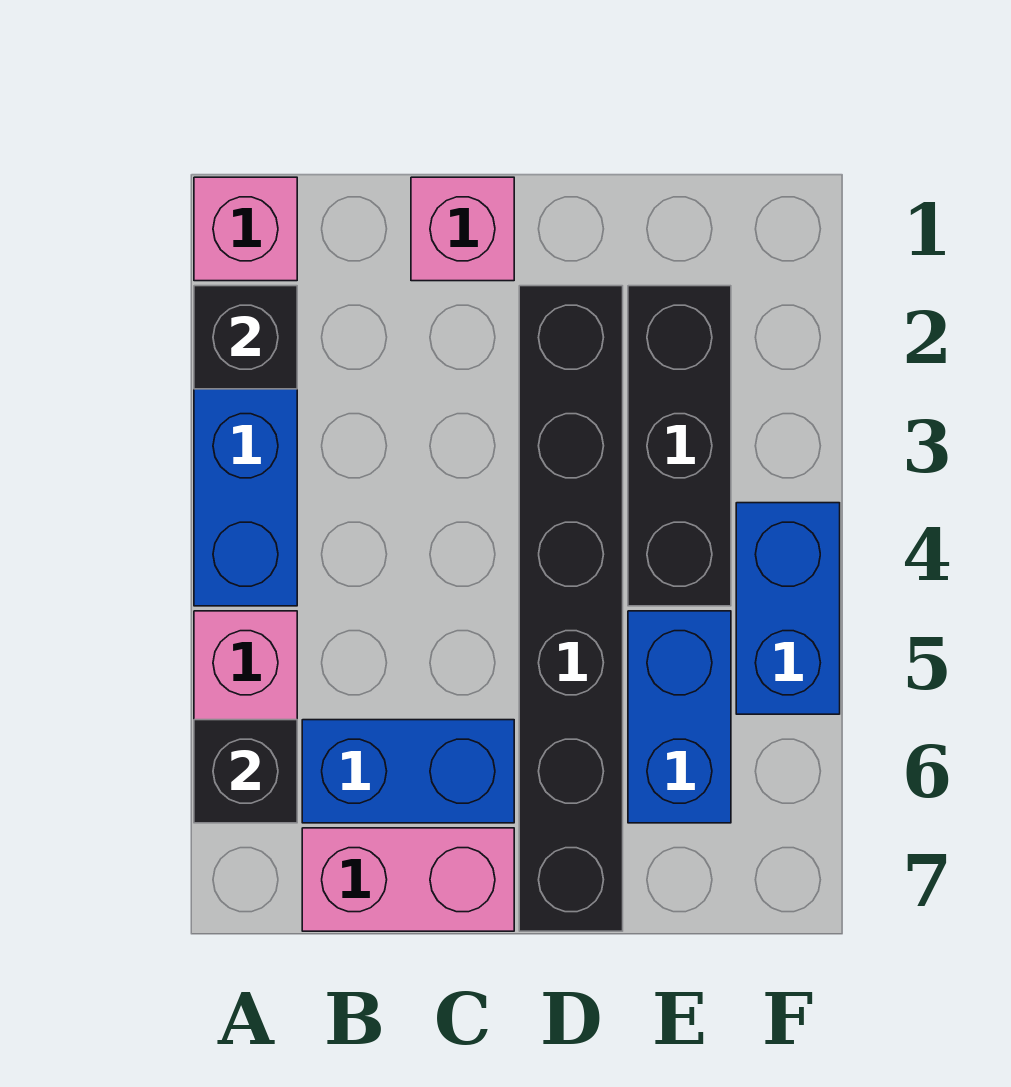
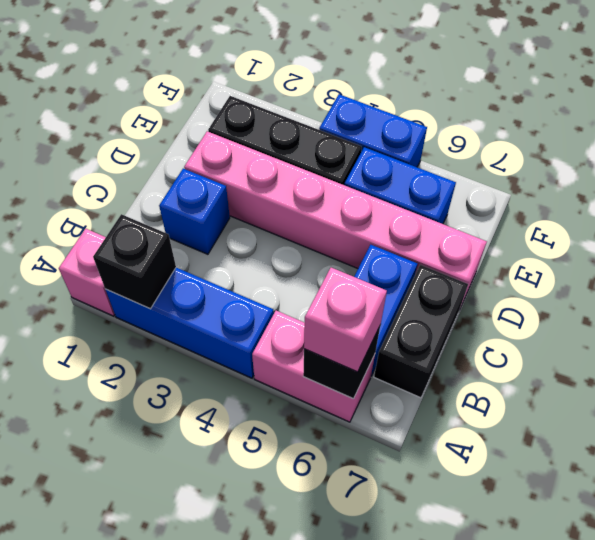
pink brick B7:C7 level 1 -> black brick B7:C7 level 1
pink brick C1 level 1 -> pink brick A6 level 3
none -> blue brick C2 level 1
black brick D2:D7 level 1 -> pink brick D2:D7 level 1

